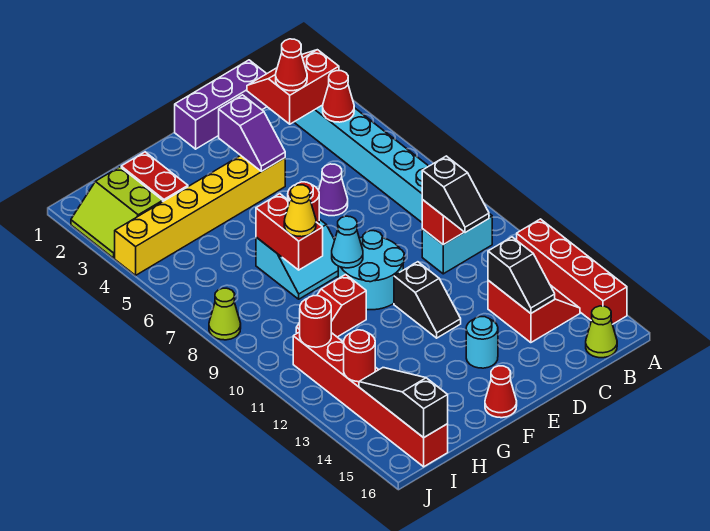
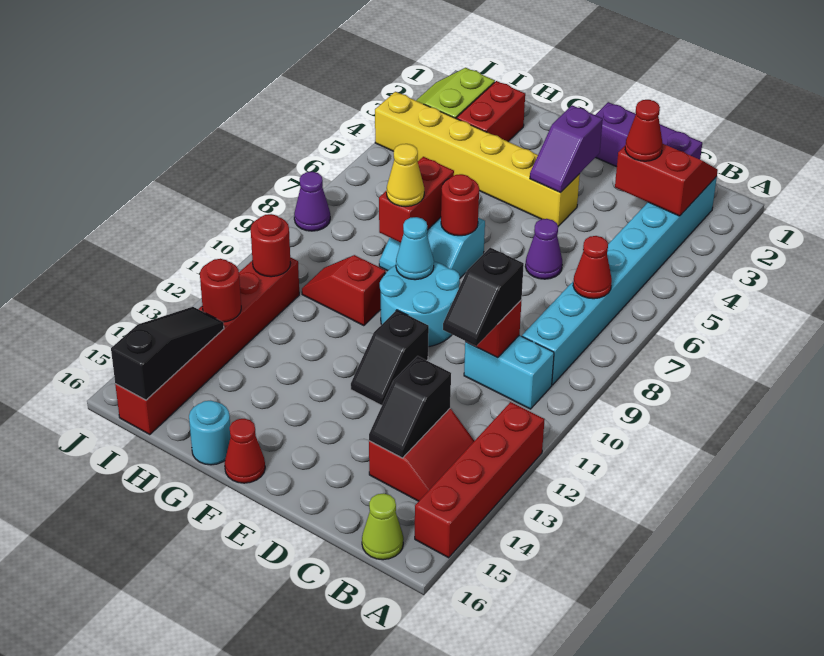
red cone B4 level 2 -> red cone B7 level 2
cyan round brick E14 level 1 -> cyan round brick G16 level 1
lime cone J8 level 1 -> purple cone J8 level 1

